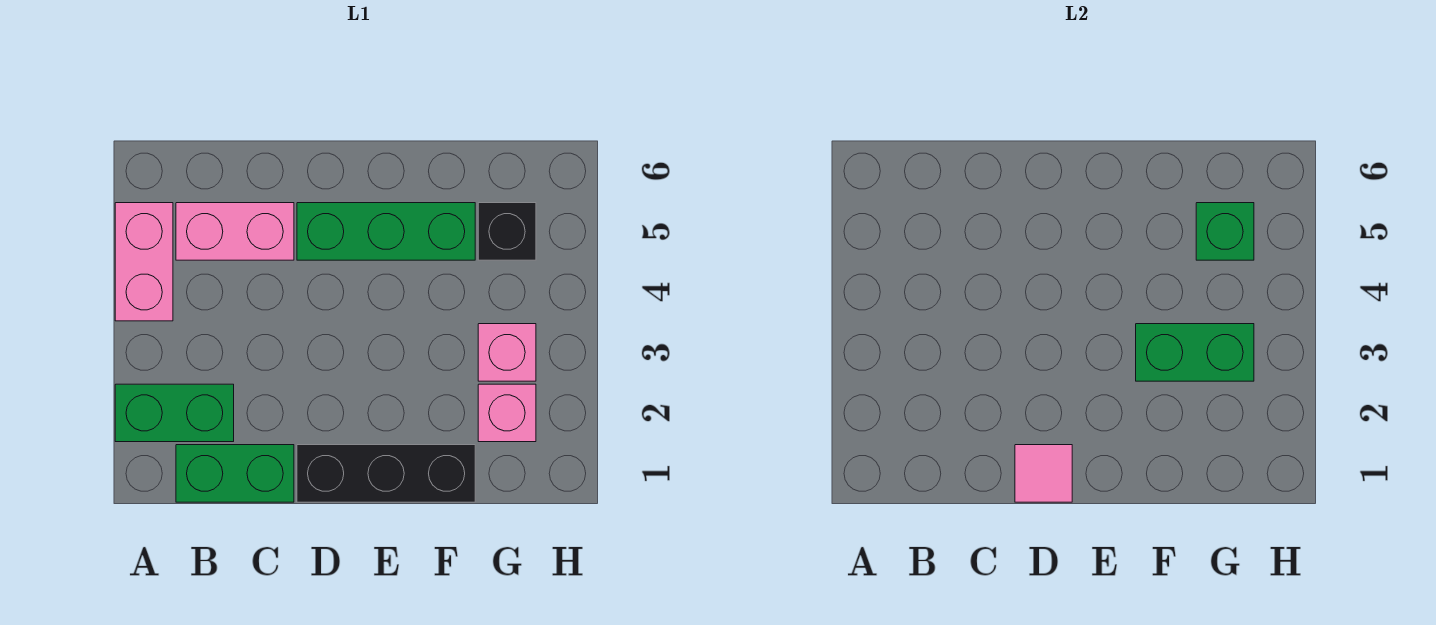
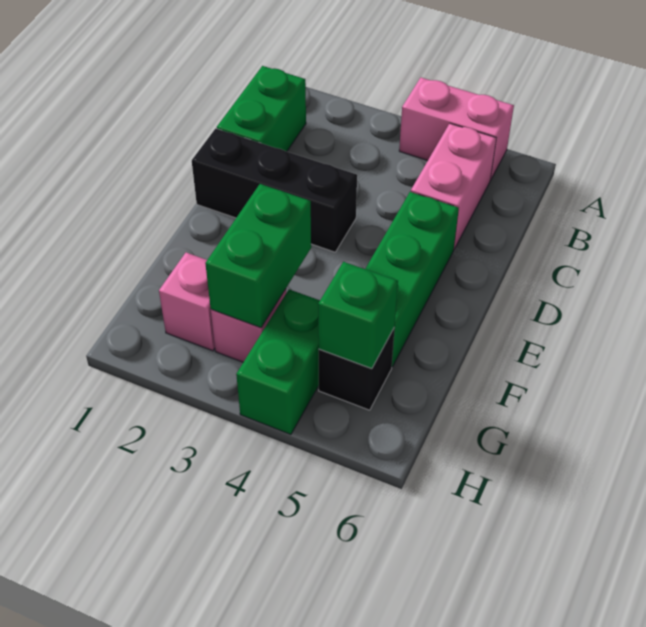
green brick A2:B2 level 1 -> green brick G4:H4 level 1
black brick D1:F1 level 1 -> black brick D1:D3 level 1
pink tile D1 level 2 -> none

